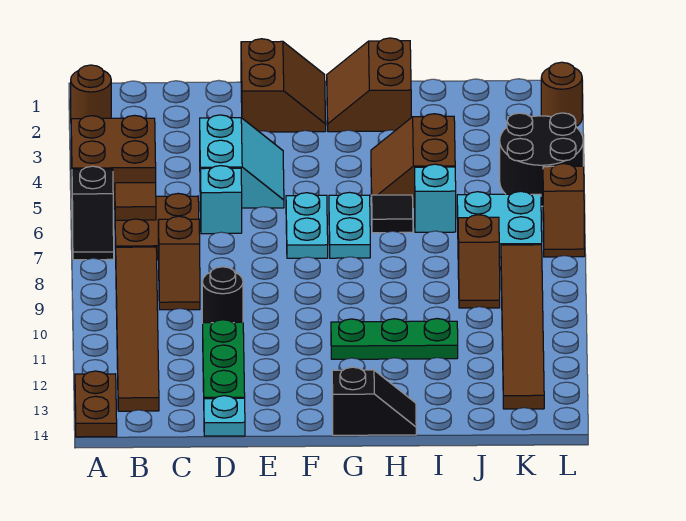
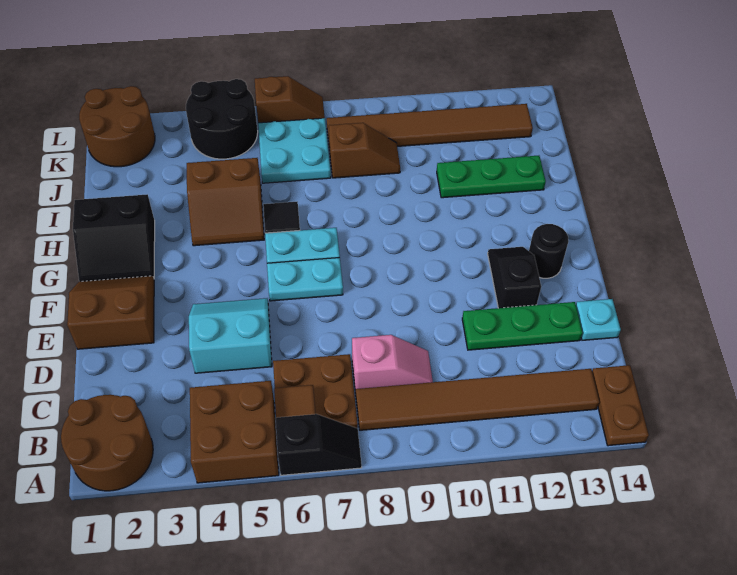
brown round brick A2 level 1 -> brown round brick A1:B2 level 1
brown plate A13:A14 level 1 -> brown plate A14:B14 level 1
brown slope C8:C9 level 1 top 8 -> pink slope C8:C9 level 1 top 8
cyan brick D6 level 1 -> none
black round brick D10 level 1 -> black round brick F13 level 1
brown slope G1:H2 level 1 top H -> black slope G1:H2 level 1 top H
green plate G11:I11 level 1 -> green plate I11:I13 level 1
black slope G14:H14 level 1 top G -> black slope E12:F12 level 1 top E
cyan brick I6 level 1 -> none
brown round brick L2 level 1 -> brown round brick K1:L2 level 1

